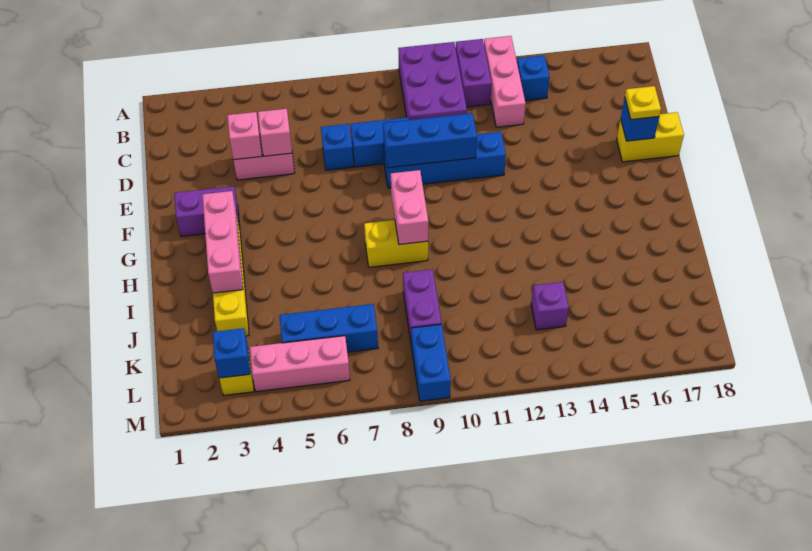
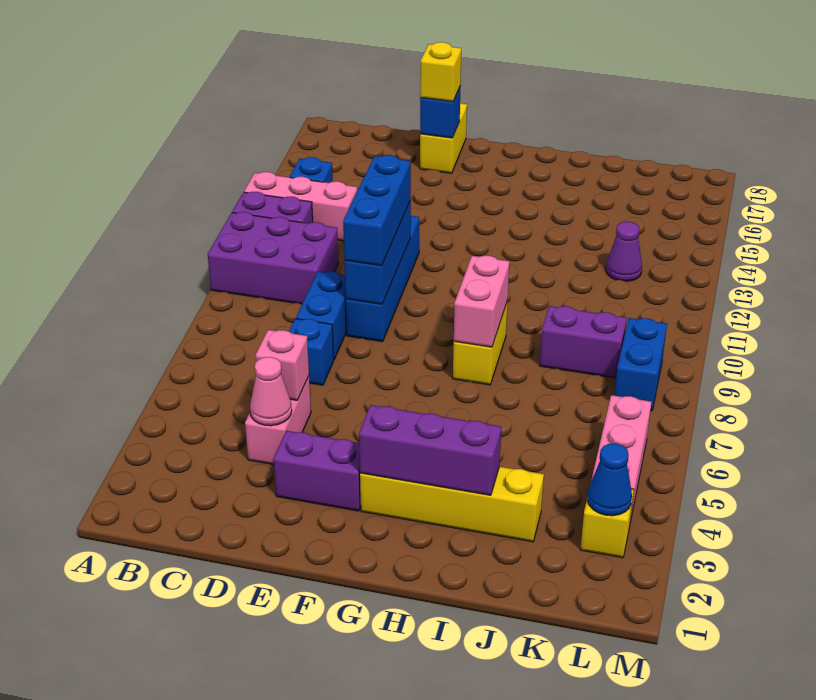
pink brick D4 level 2 -> pink cone D4 level 2
yellow plate E17 level 3 -> yellow brick E17 level 3
purple brick F2:F3 level 1 -> purple brick E3:F3 level 1
pink brick G3:I3 level 2 -> purple brick G3:I3 level 2
pink brick G9:H9 level 2 -> pink brick H8:H9 level 2
blue brick K5:K7 level 1 -> blue brick E9:E11 level 3
purple brick K13 level 1 -> purple cone K13 level 1
blue brick L3 level 2 -> blue cone L3 level 2
blue brick L9:M9 level 1 -> blue brick L8:L9 level 1

